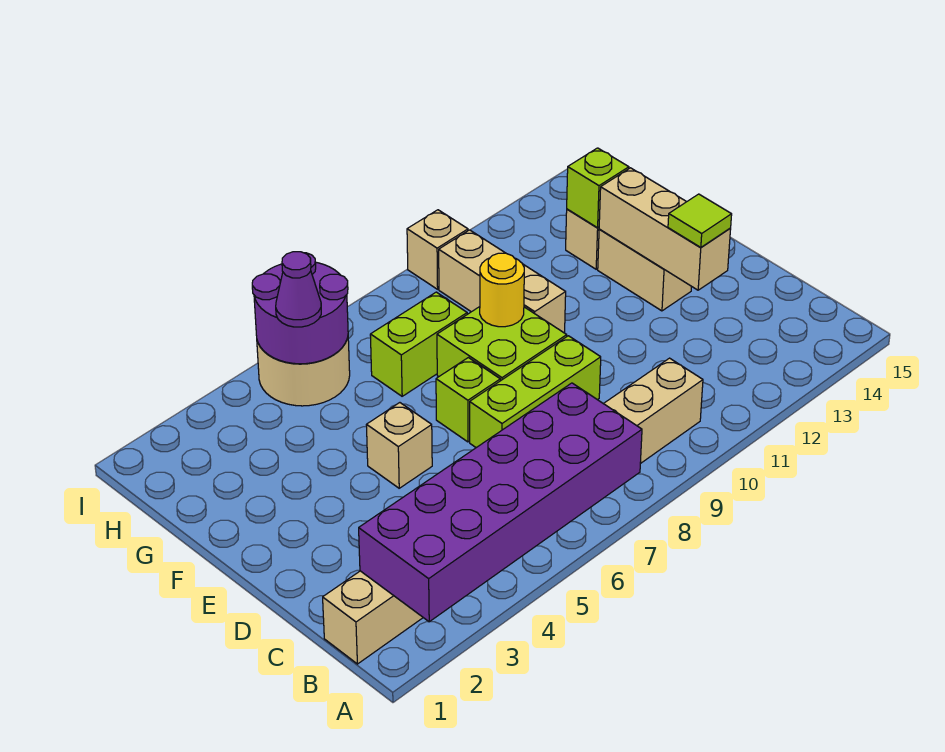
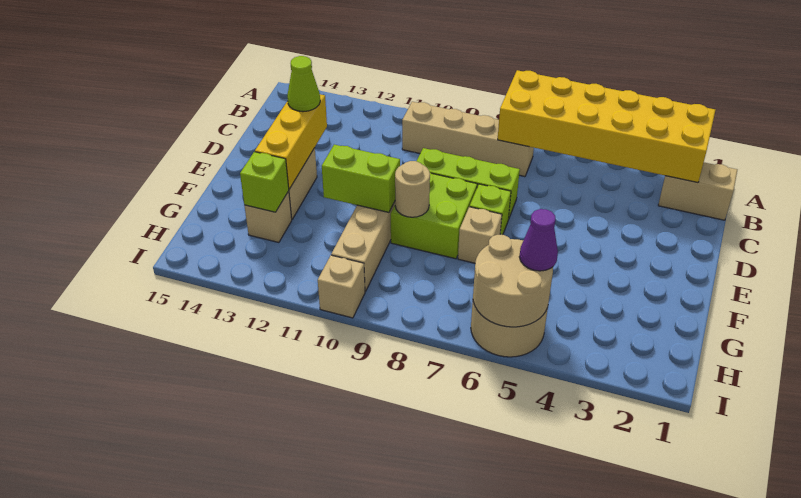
purple brick A2:B7 level 2 -> yellow brick A2:B7 level 2
tan brick D13:F13 level 2 -> yellow brick D13:F13 level 2
lime tile D13 level 3 -> lime cone D13 level 3
tan brick E5 level 1 -> tan brick F7 level 1
yellow round brick F9 level 2 -> tan round brick F9 level 2
lime brick G7:G8 level 1 -> lime brick F10:F11 level 2
purple round brick H5:I6 level 2 -> tan round brick H5:I6 level 2

